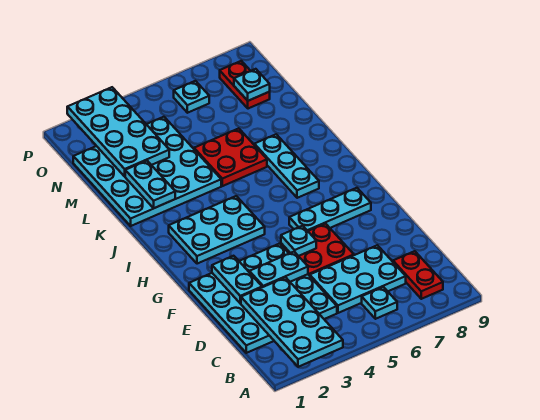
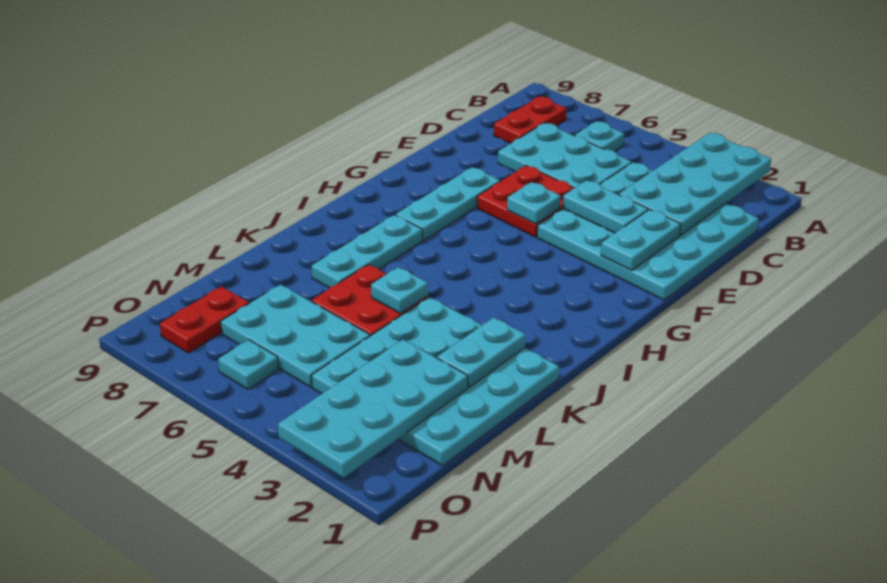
cyan plate G6:G8 level 1 -> cyan plate F7:H7 level 1
cyan plate H2:I4 level 1 -> cyan plate M5:N7 level 1
cyan plate N8 level 2 -> cyan plate K5 level 2

